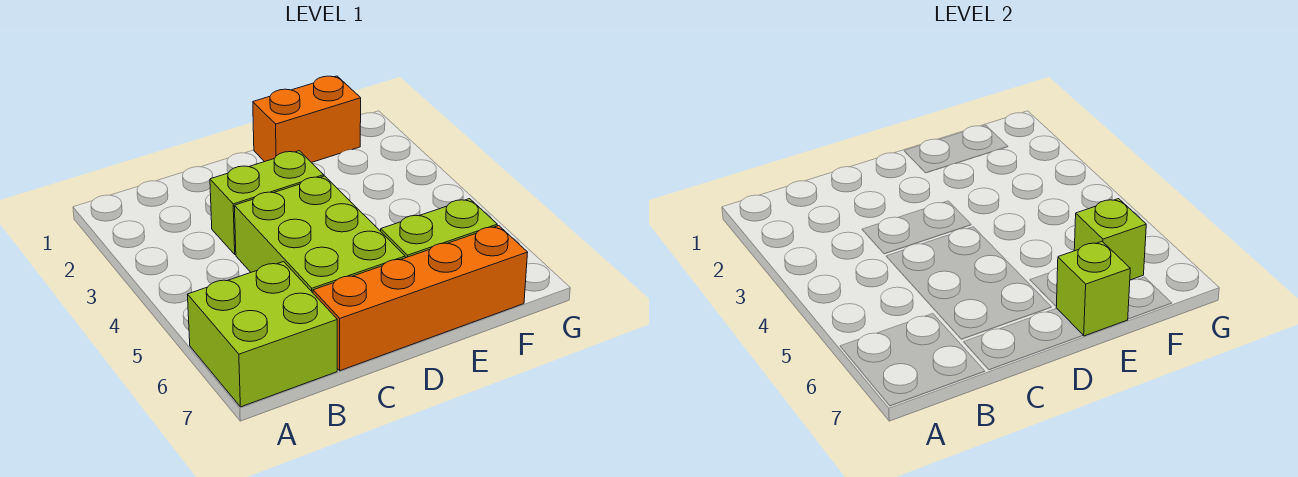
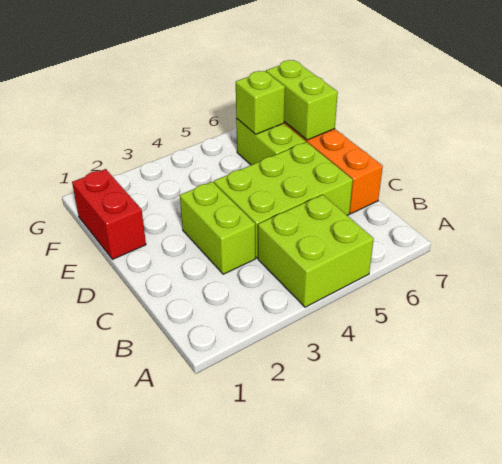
lime brick A6:B7 level 1 -> lime brick A4:B5 level 1
orange brick E1:F1 level 1 -> red brick E1:F1 level 1
lime brick E7 level 2 -> lime brick E7:F7 level 2

